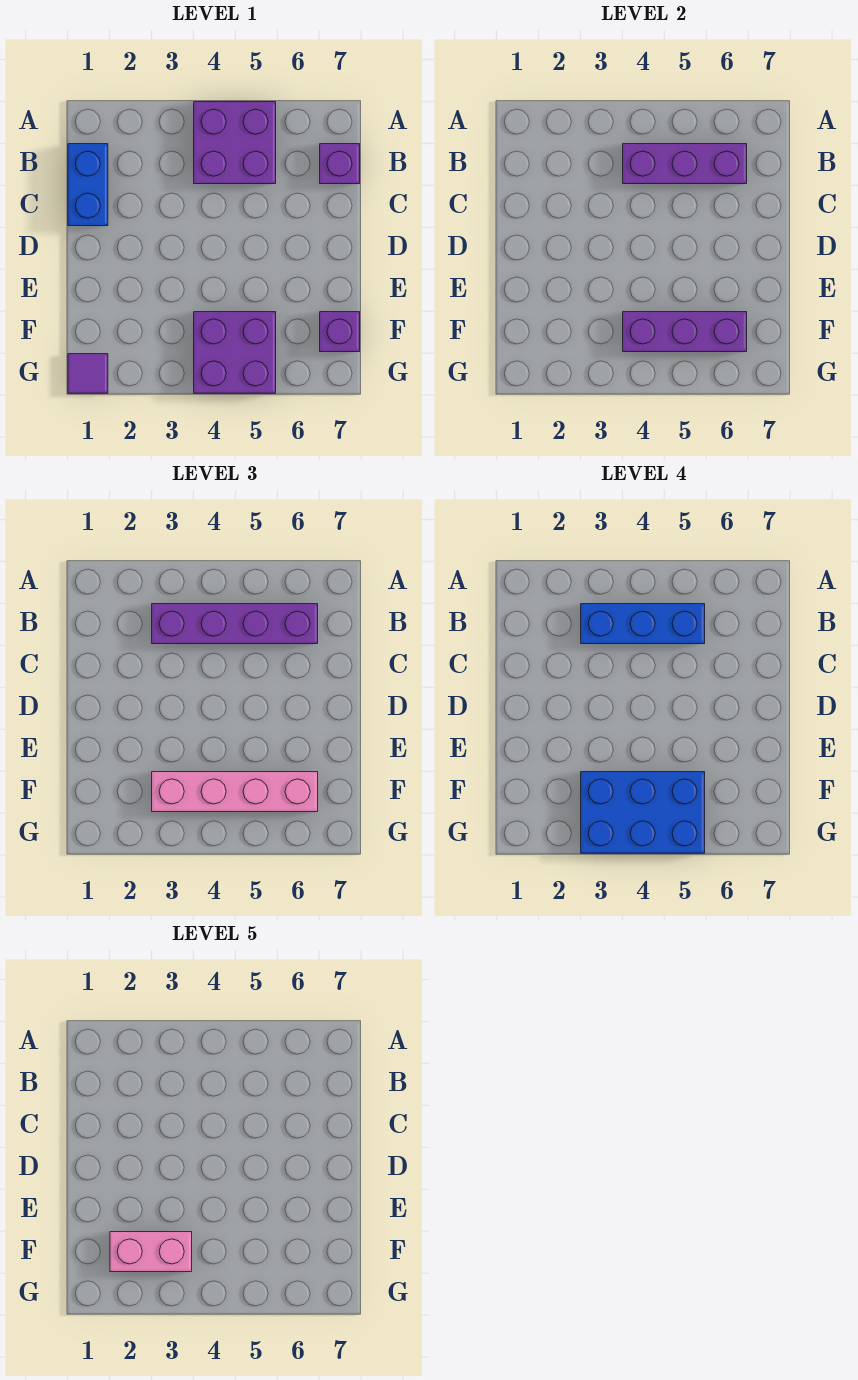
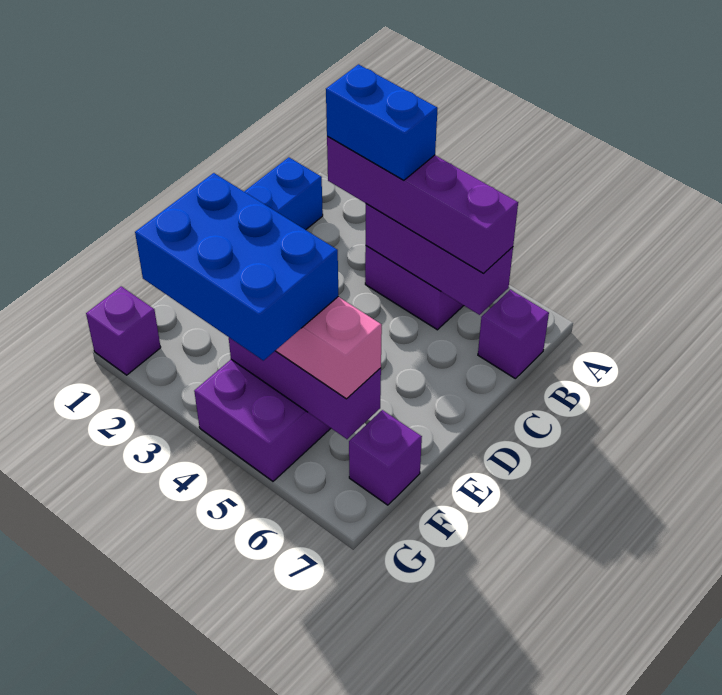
blue brick B3:B5 level 4 -> blue brick B3:B4 level 4
pink brick F2:F3 level 5 -> none
purple tile G1 level 1 -> purple brick G1 level 1

